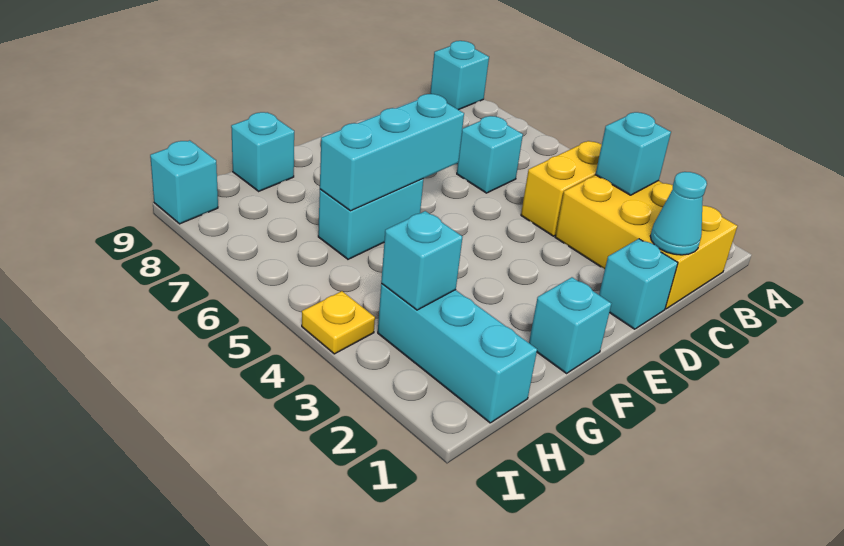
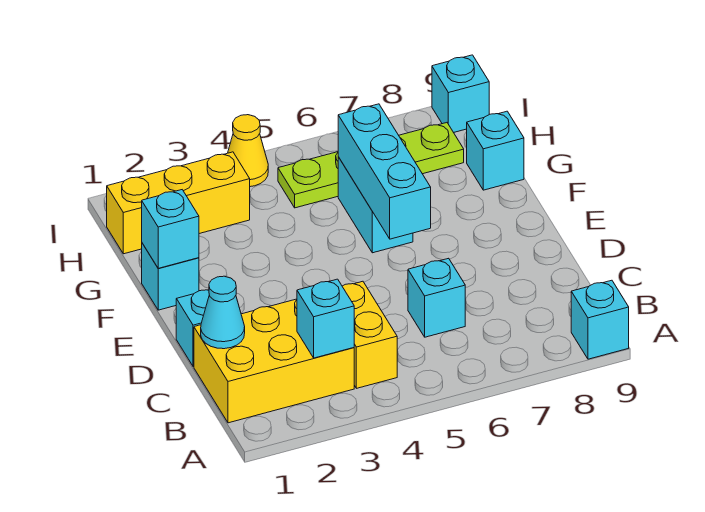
cyan brick H1:H3 level 1 -> yellow brick H1:H3 level 1
cyan brick H3 level 2 -> cyan brick F1 level 2
none -> lime plate H5:H8 level 1
yellow plate I4 level 1 -> yellow cone I4 level 1

